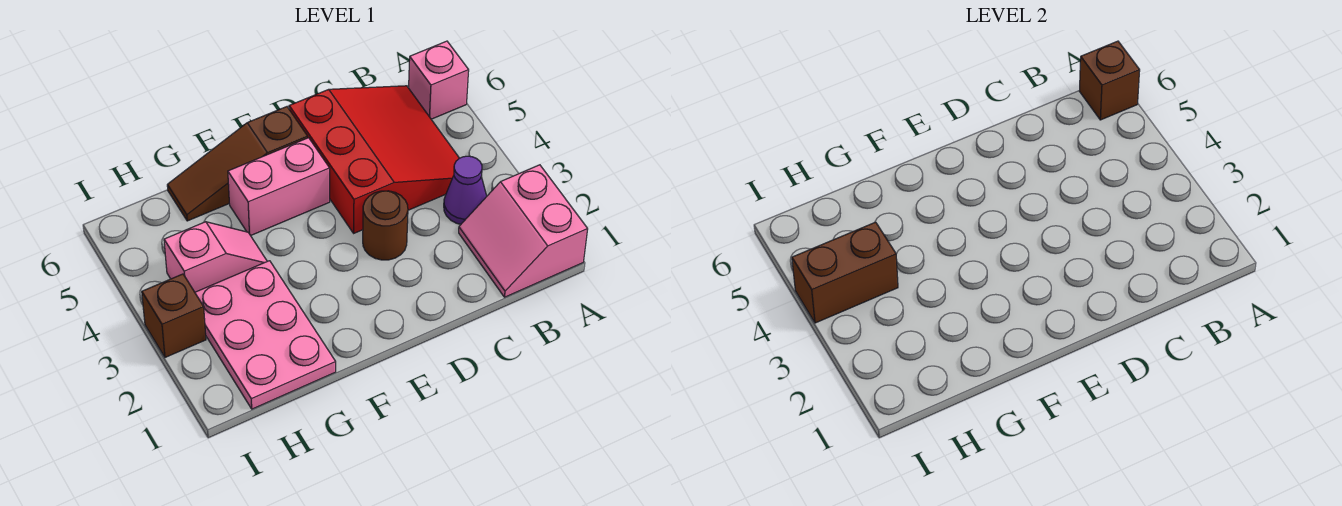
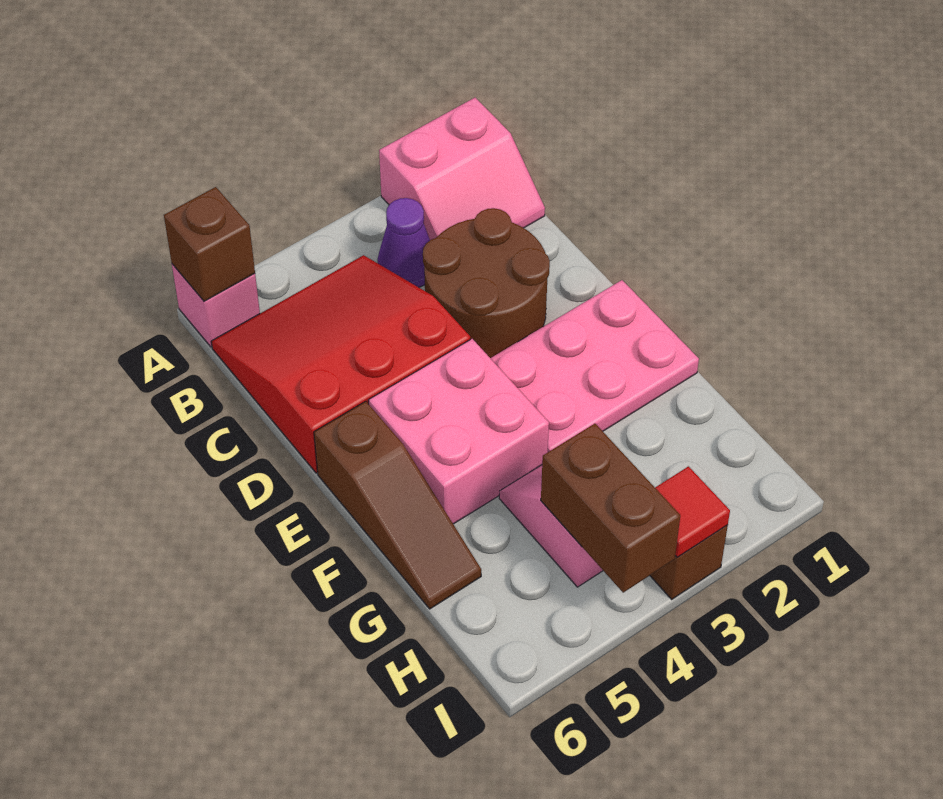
brown round brick D3 level 1 -> brown round brick C2:D3 level 1
pink brick E5:F5 level 1 -> pink brick E4:F5 level 1
pink plate G1:H3 level 1 -> pink plate E1:F3 level 1
none -> red tile I3 level 2

